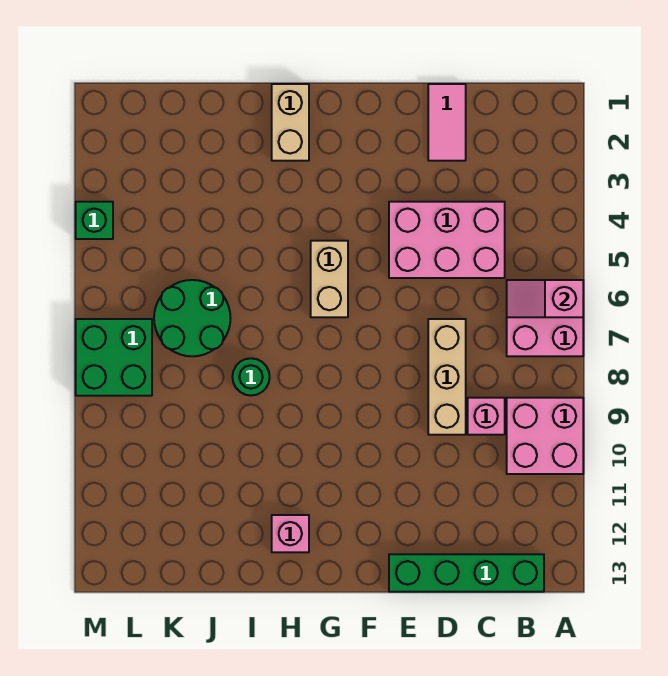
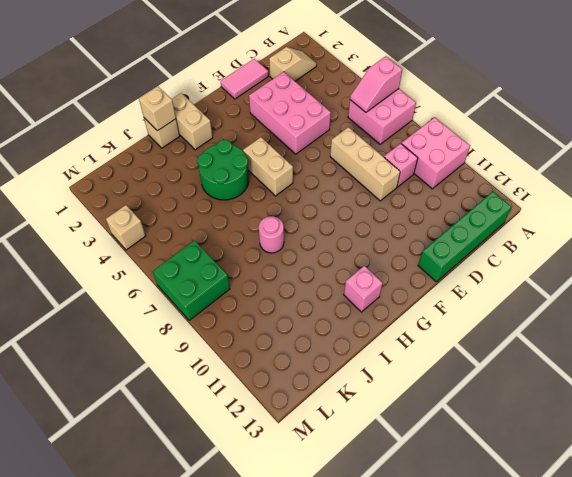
none -> tan slope B2:C2 level 1 top C
pink brick C4:E5 level 1 -> pink brick D3:E5 level 1
pink tile D1:D2 level 1 -> pink tile D1:E1 level 1
none -> tan brick I1 level 1
none -> tan brick I1 level 2
green round brick I8 level 1 -> pink round brick I8 level 1
green round brick J6:K7 level 1 -> green round brick H4:I5 level 1
green brick M4 level 1 -> tan brick M4 level 1

